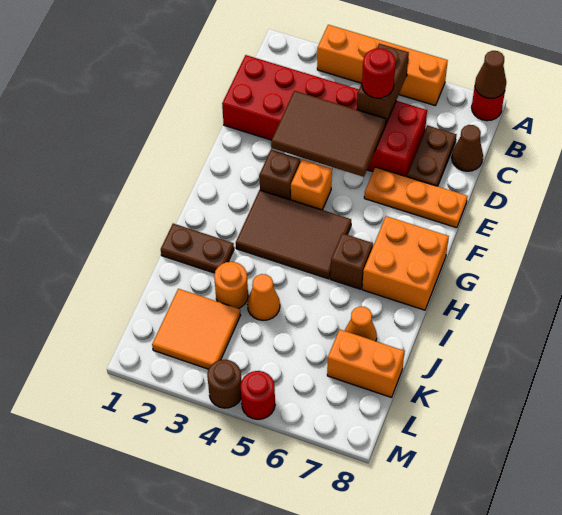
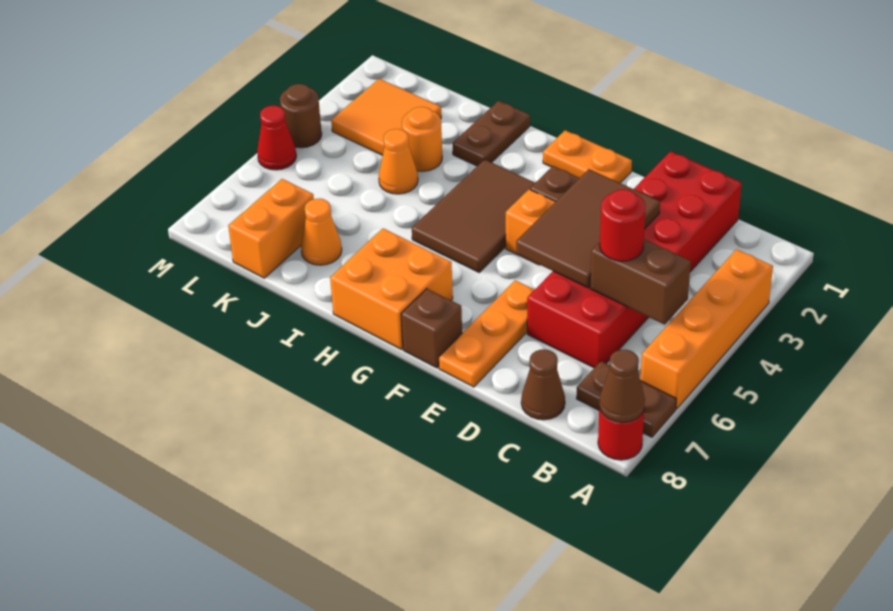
brown plate C7:D7 level 1 -> brown plate A7:B7 level 1
none -> orange plate F1:G1 level 1
brown brick H6 level 1 -> brown brick F8 level 1
red round brick M5 level 1 -> red cone M5 level 1

